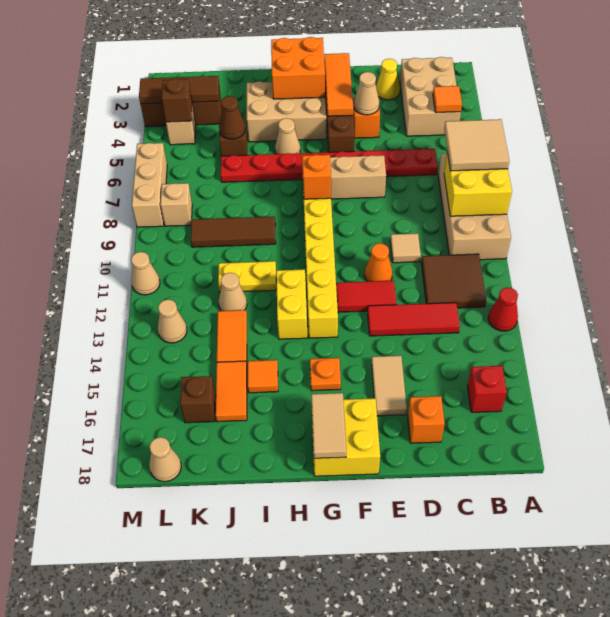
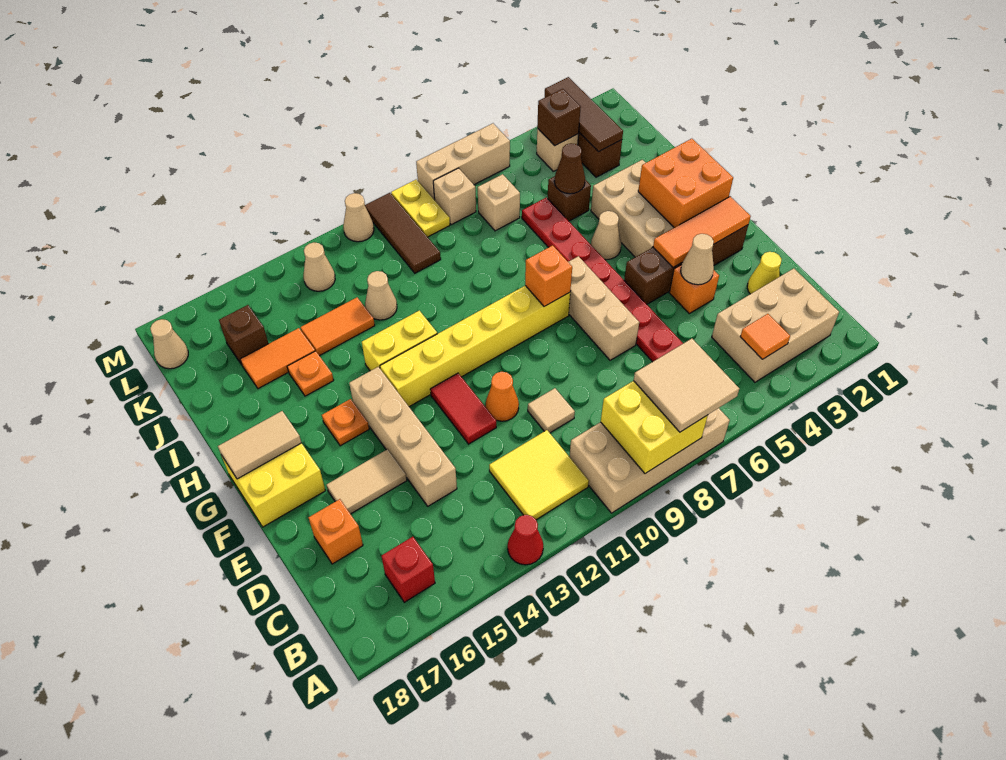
brown tile B11:C12 level 1 -> yellow tile B11:C12 level 1
red tile C13:E13 level 1 -> none
none -> tan brick D14:G14 level 1
brown tile I9:K9 level 1 -> brown tile K10:M10 level 1
yellow plate I11:J11 level 1 -> yellow plate L9:M9 level 1
orange tile I15 level 1 -> orange plate I15 level 1
none -> tan brick K7 level 1

